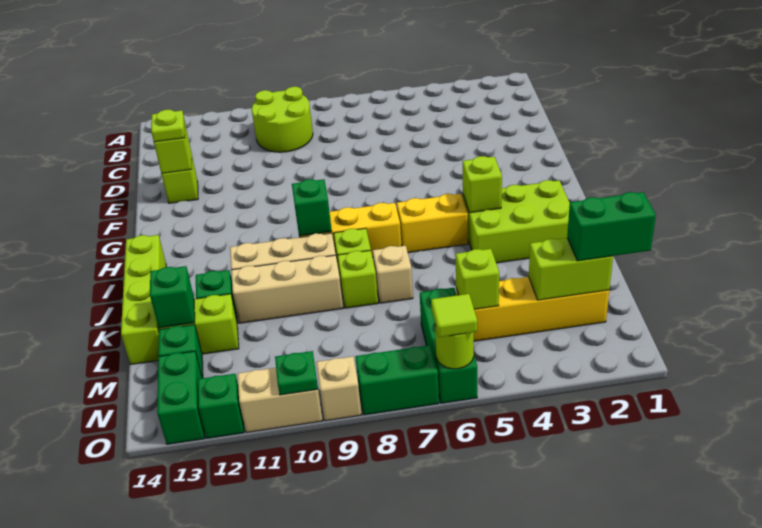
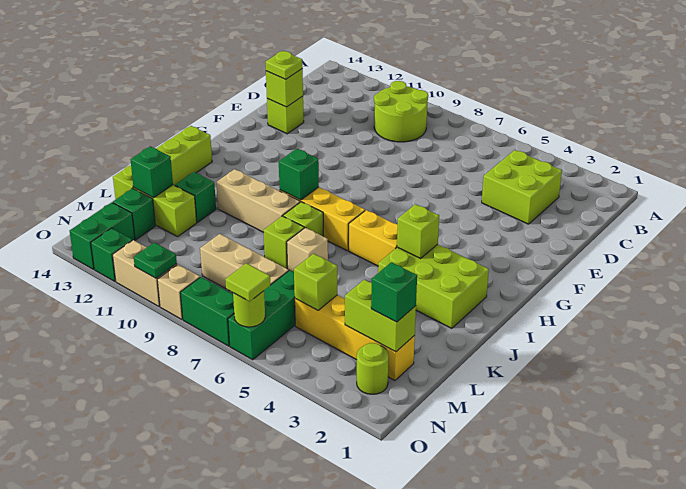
none -> lime brick C3:D4 level 1
tan brick K9:K11 level 1 -> tan brick M7:M9 level 1
green brick M1:M2 level 3 -> green brick M2 level 3
none -> lime round brick N2 level 1

